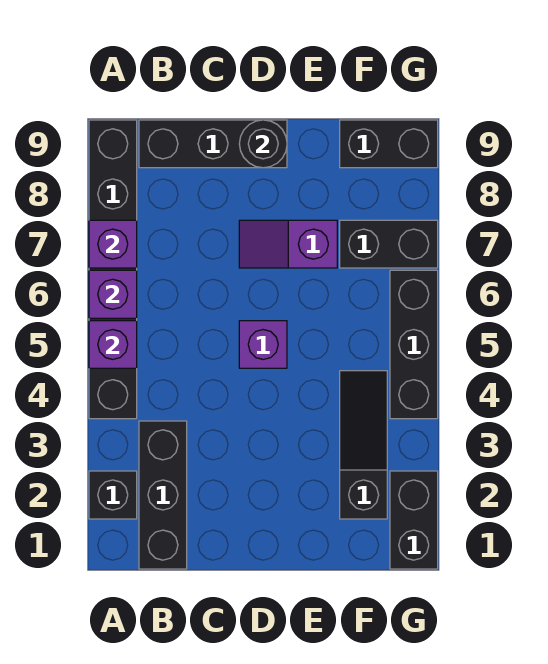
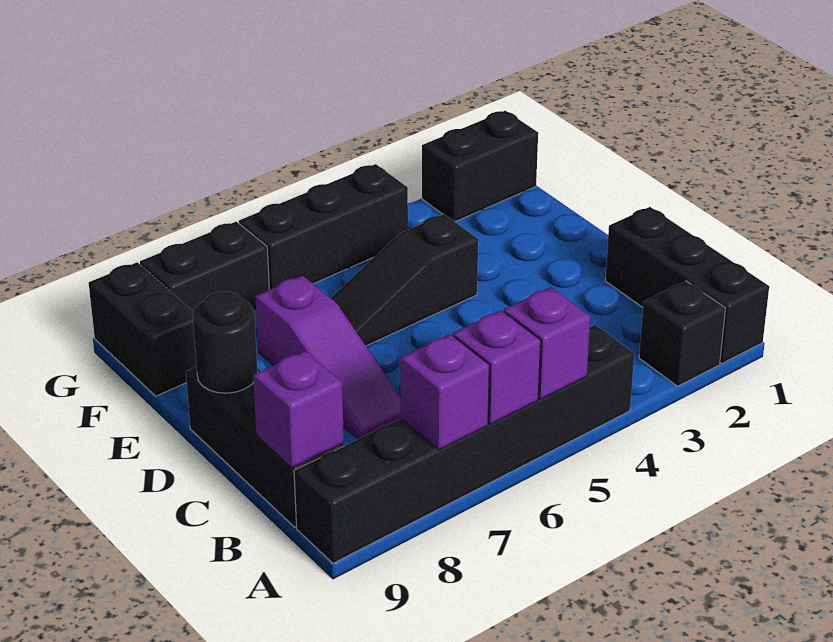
black brick B1:B3 level 1 -> black brick A1:C1 level 1
purple brick D5 level 1 -> purple brick B9 level 2
purple slope D7:E7 level 1 top E -> purple slope C7:E7 level 1 top E
black slope F2:F4 level 1 top 2 -> black slope E4:E6 level 1 top 4
black brick F7:G7 level 1 -> black brick G7:G8 level 1

